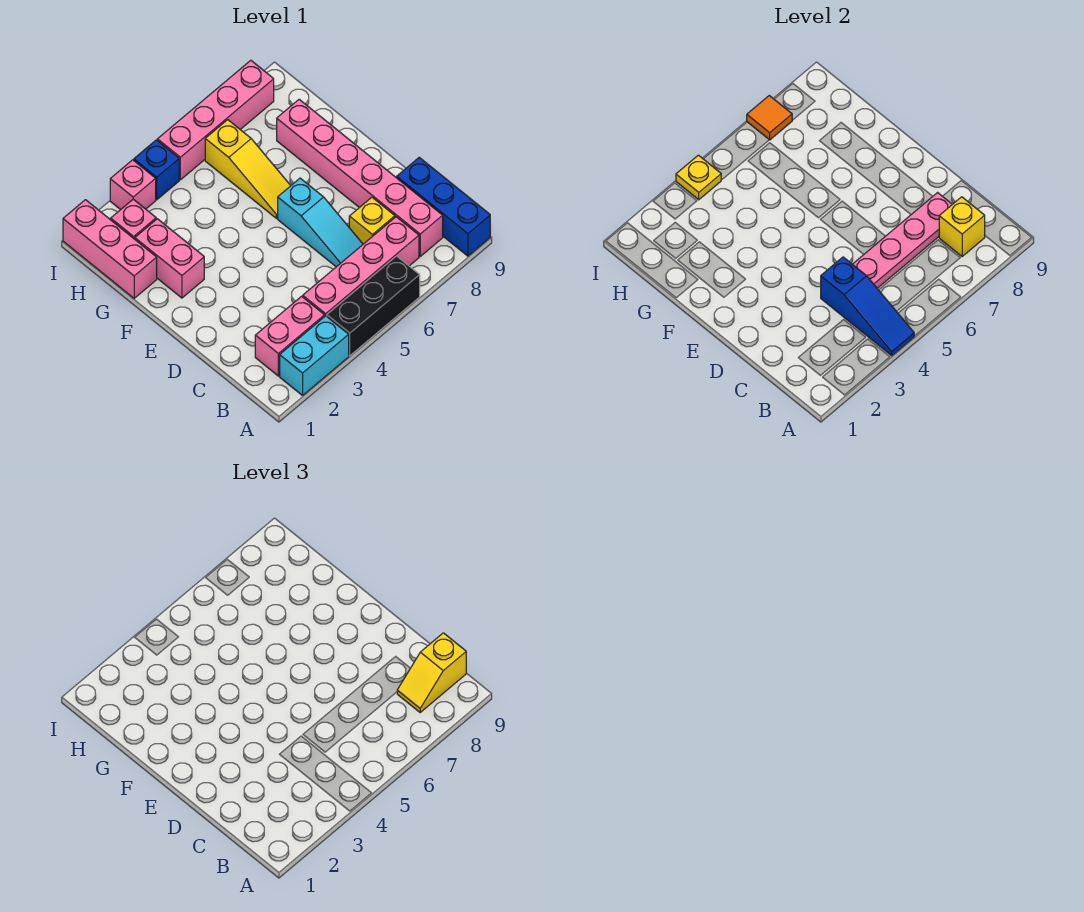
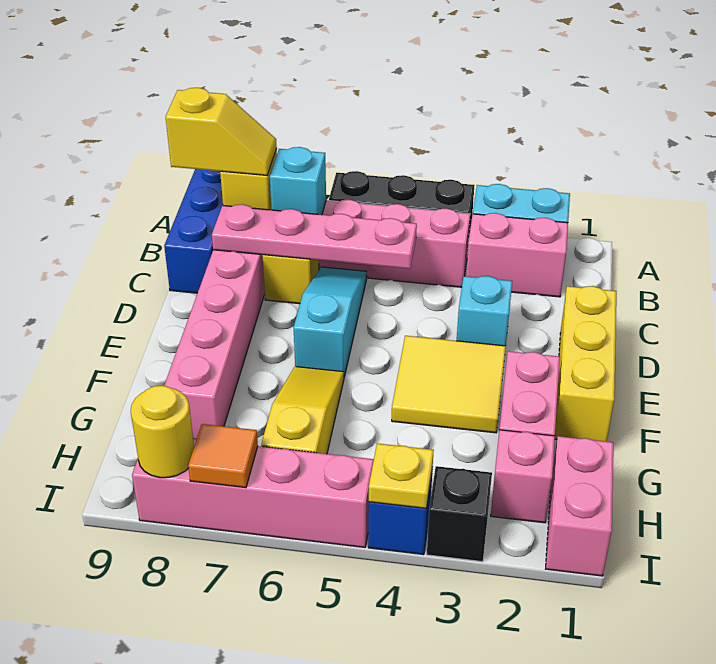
blue slope A4:C4 level 2 top C -> none
none -> cyan brick B7 level 2
none -> yellow brick D1:F1 level 1
none -> cyan brick D3 level 1
none -> yellow tile E3:F4 level 1
pink brick G1:I1 level 1 -> pink brick H1:I1 level 1
pink brick I3 level 1 -> black brick I3 level 1
none -> yellow round brick I8 level 2

